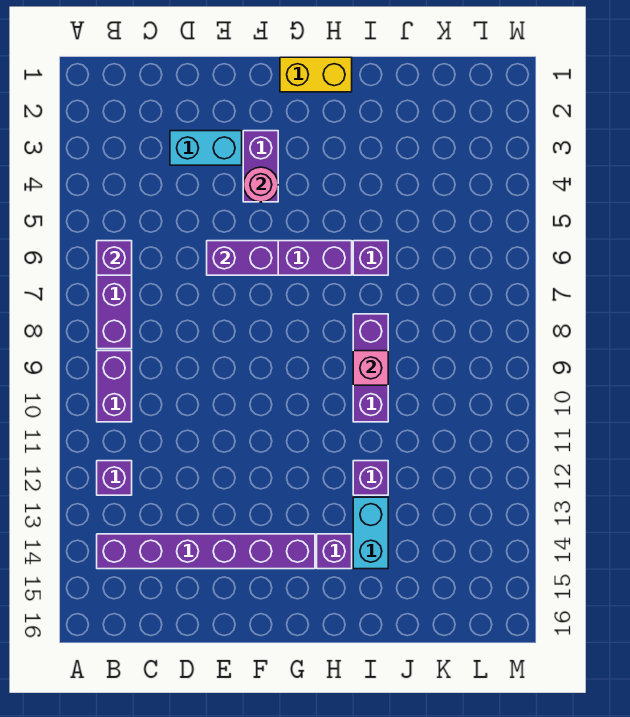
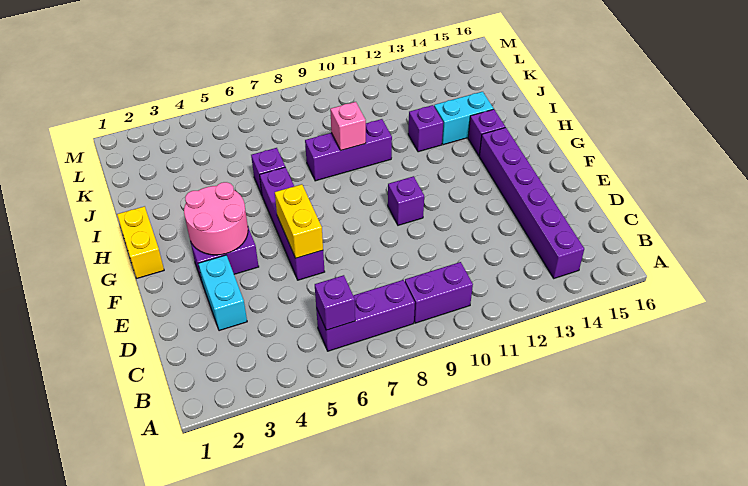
purple brick B12 level 1 -> purple brick F10 level 1
purple brick E6:F6 level 2 -> yellow brick E6:F6 level 2
pink round brick F4 level 2 -> pink round brick F3:G4 level 2

